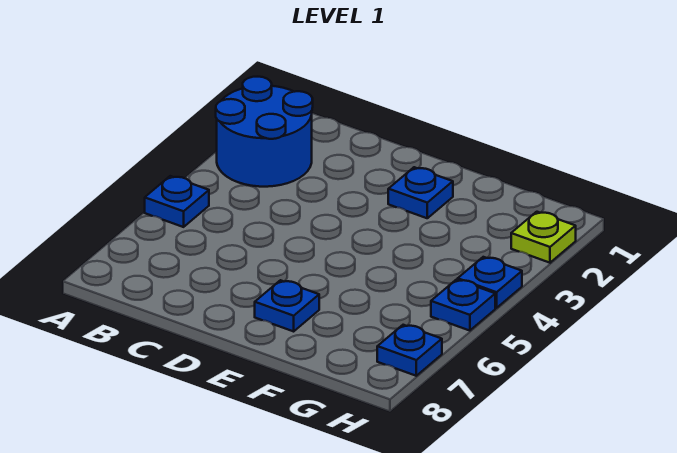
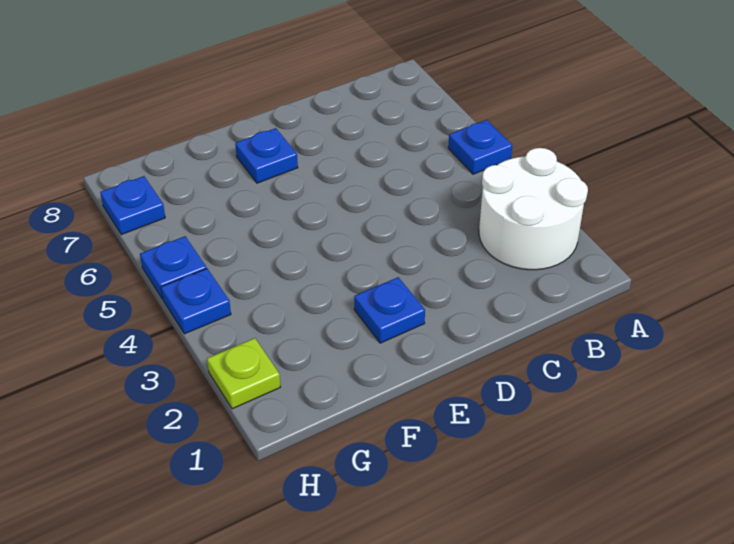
blue round brick A2:B3 level 1 -> white round brick A2:B3 level 1

